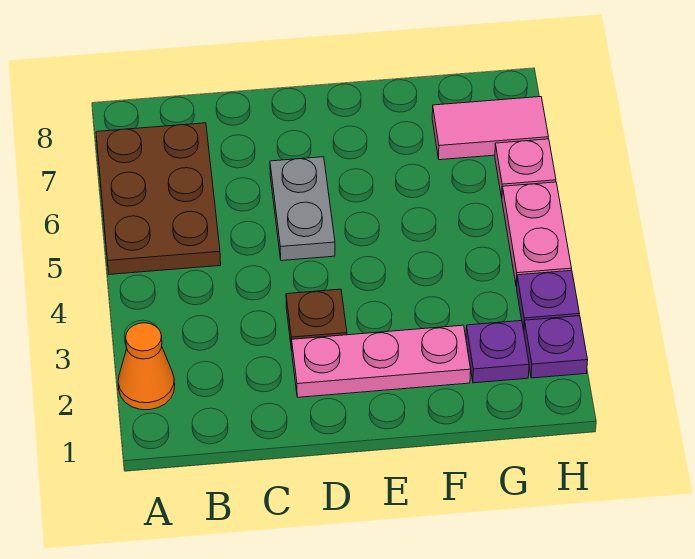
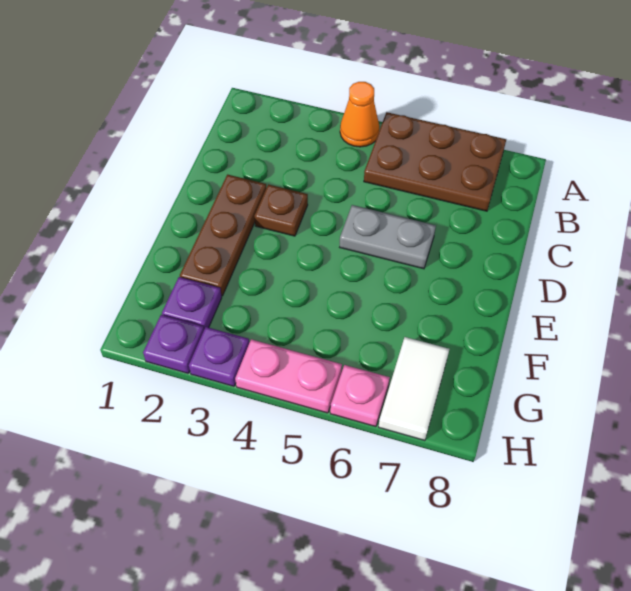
orange cone A2 level 1 -> orange cone A4 level 1
pink plate D2:F2 level 1 -> brown plate D2:F2 level 1
pink tile G7:H7 level 1 -> white tile G7:H7 level 1

